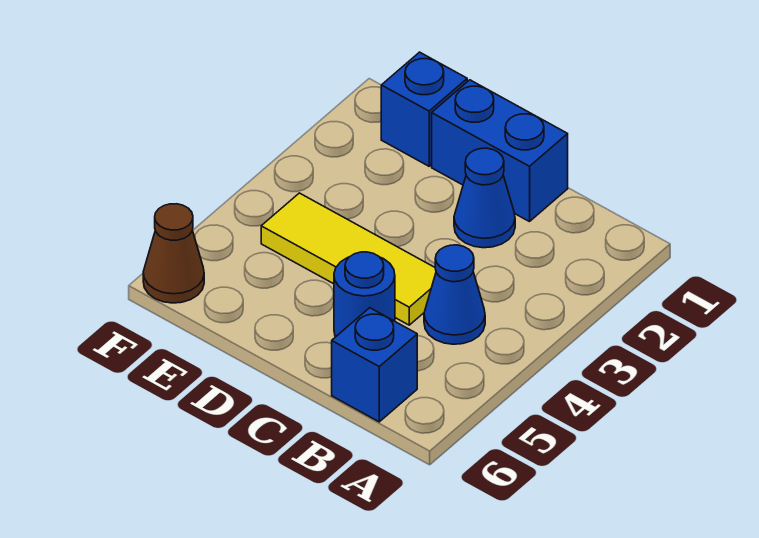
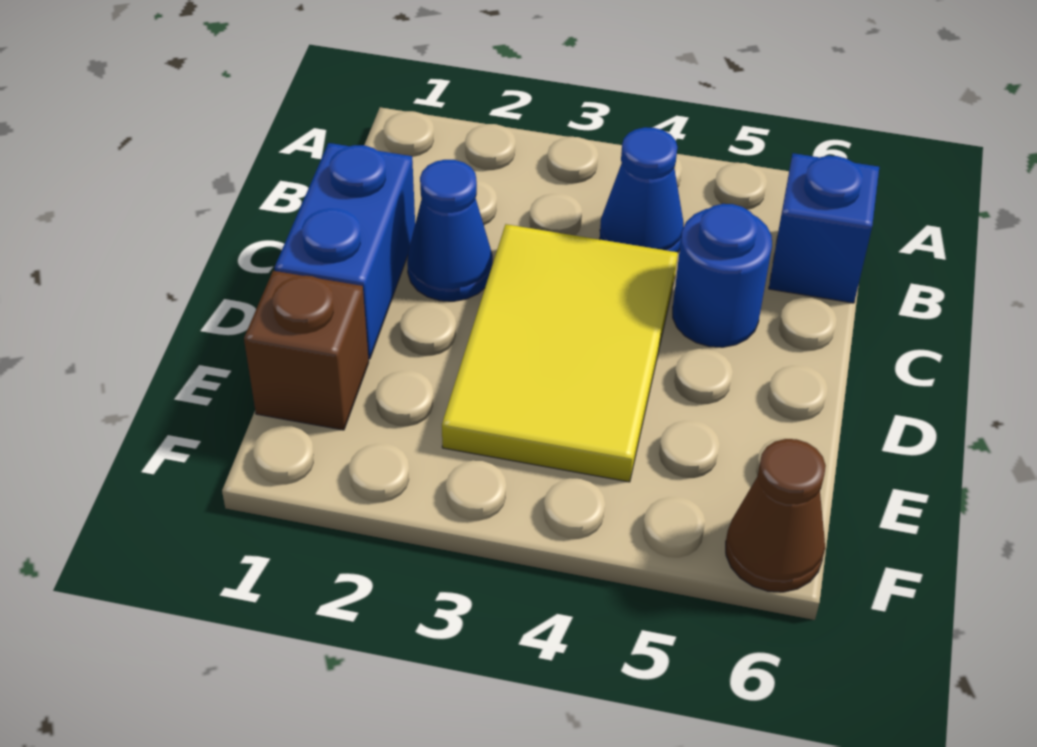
yellow tile C4:E4 level 1 -> yellow tile C3:E4 level 1
blue brick E1 level 1 -> brown brick E1 level 1

